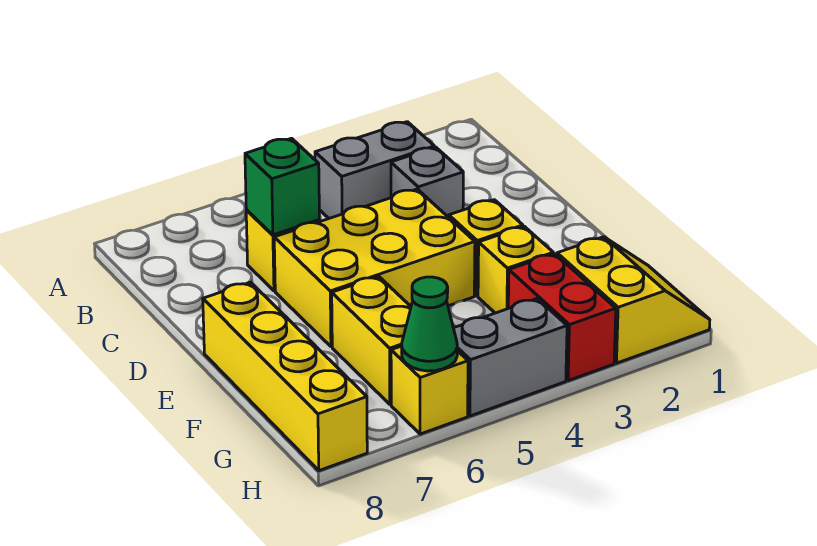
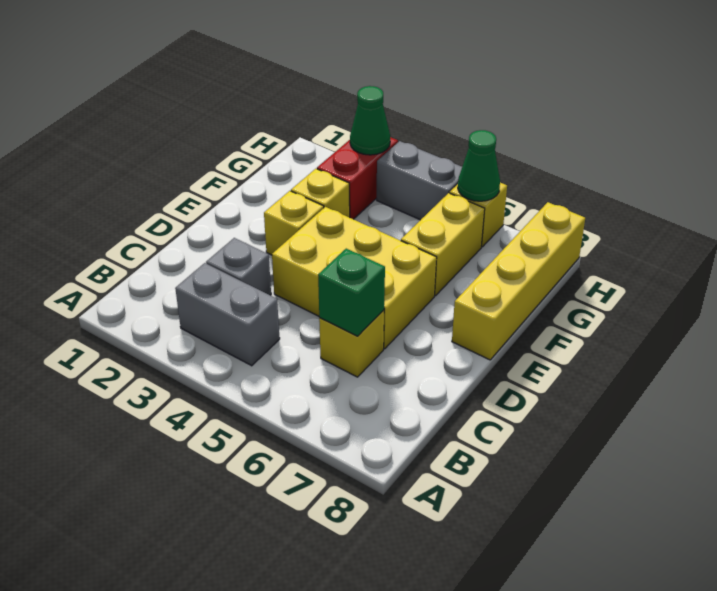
yellow slope G1:H2 level 1 top 2 -> none
none -> green cone H3 level 2

